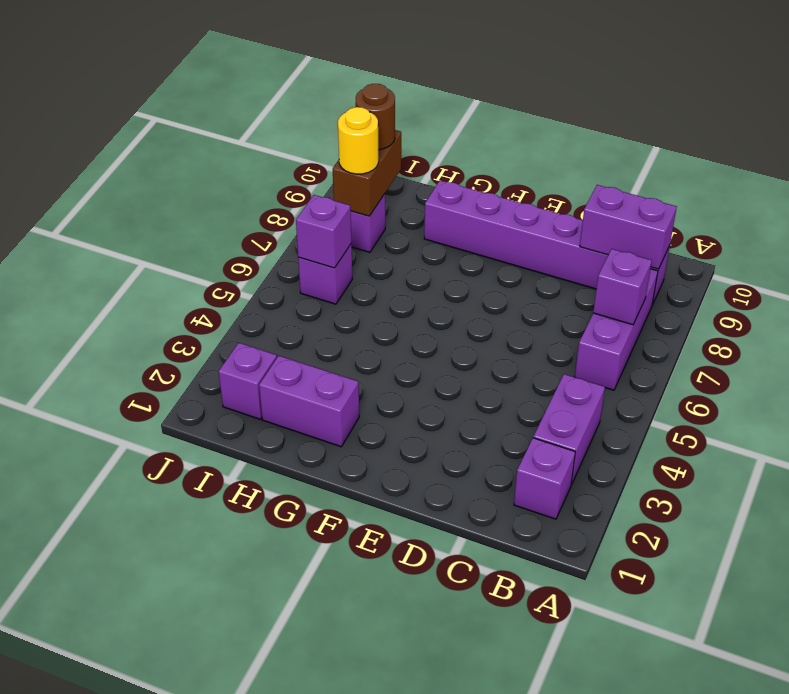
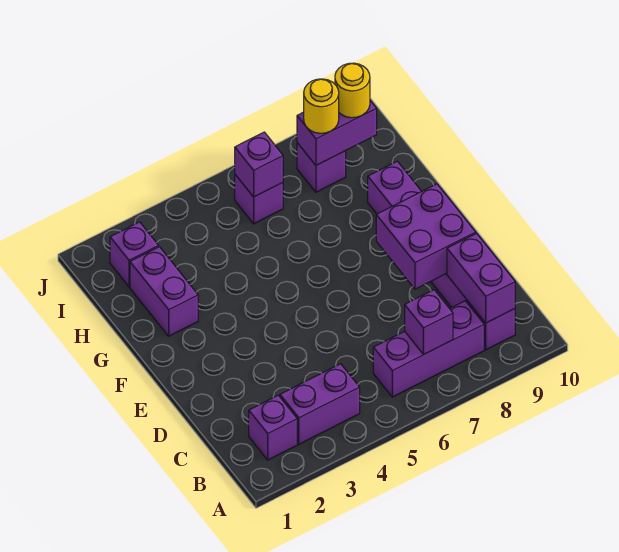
none -> purple brick D8:E9 level 2
brown brick I8:I9 level 2 -> purple brick I8:I9 level 2
brown round brick I9 level 3 -> yellow round brick I9 level 3

